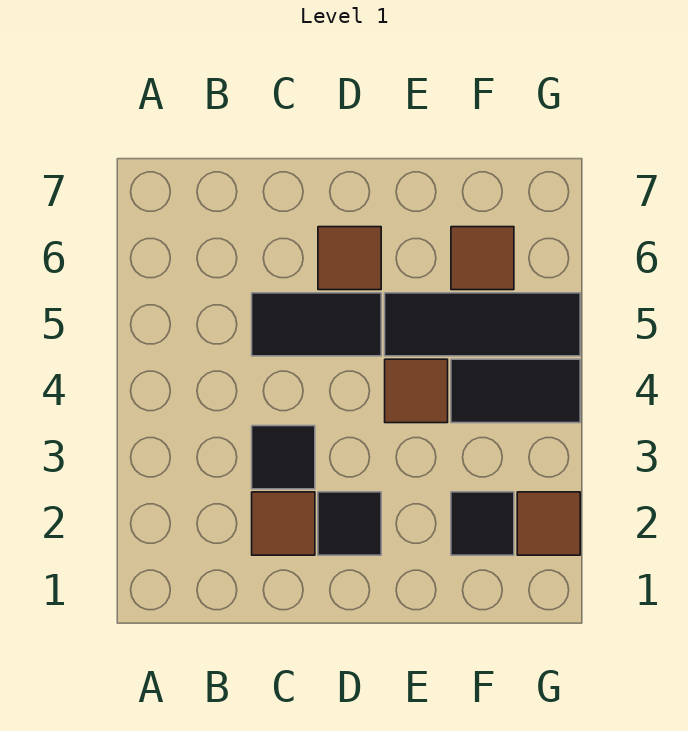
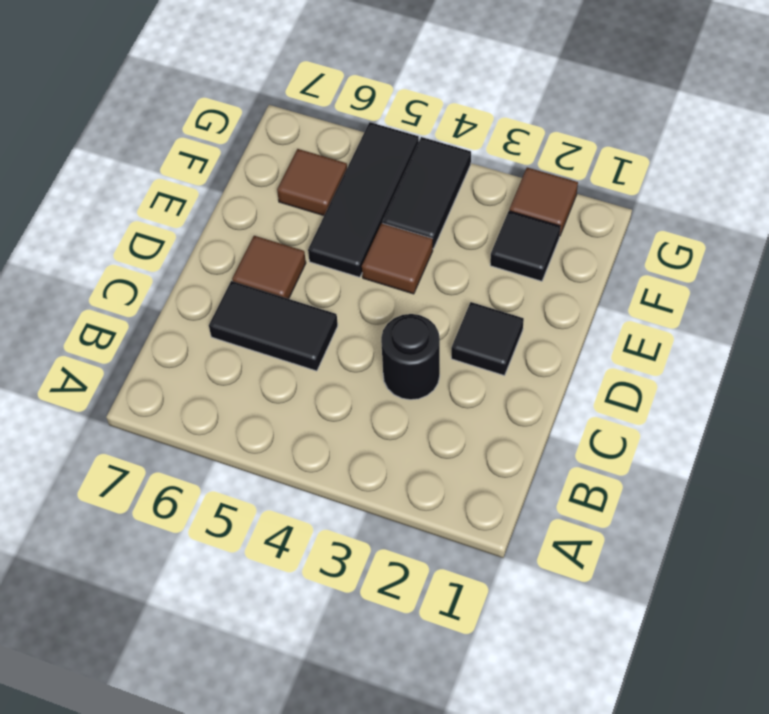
brown tile C2 level 1 -> none
black tile C3 level 1 -> black round brick C3 level 1
black tile C5:D5 level 1 -> black tile C5:C6 level 1

